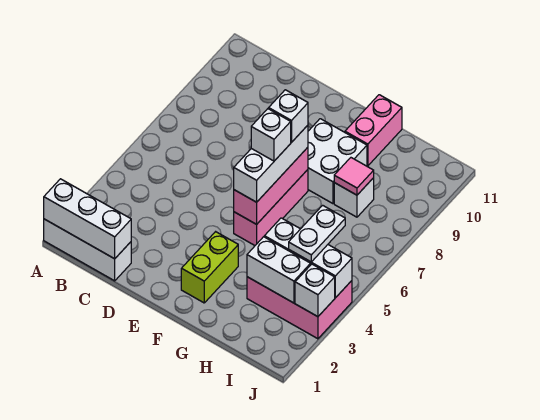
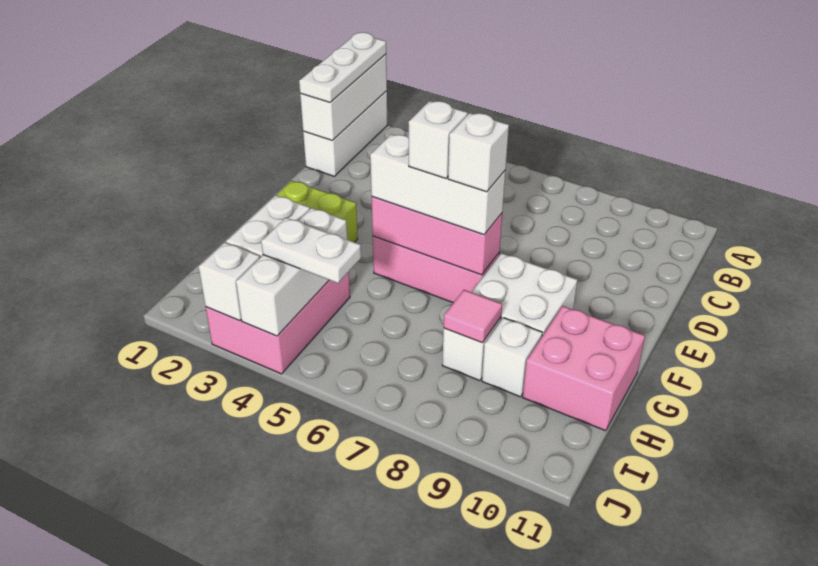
none -> white plate A1:C1 level 3
pink brick G10:G11 level 1 -> pink brick G10:H11 level 1
none -> white brick H9 level 1

